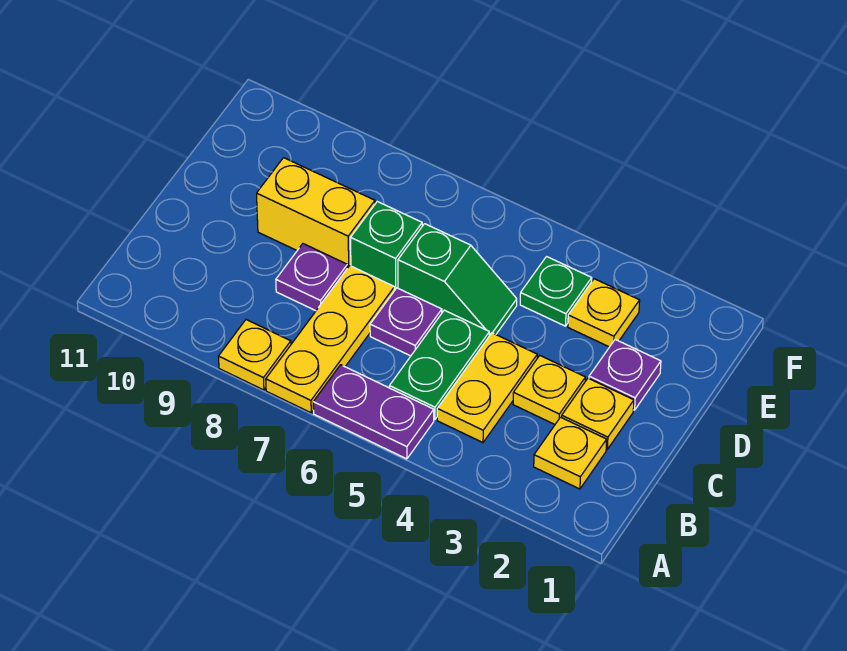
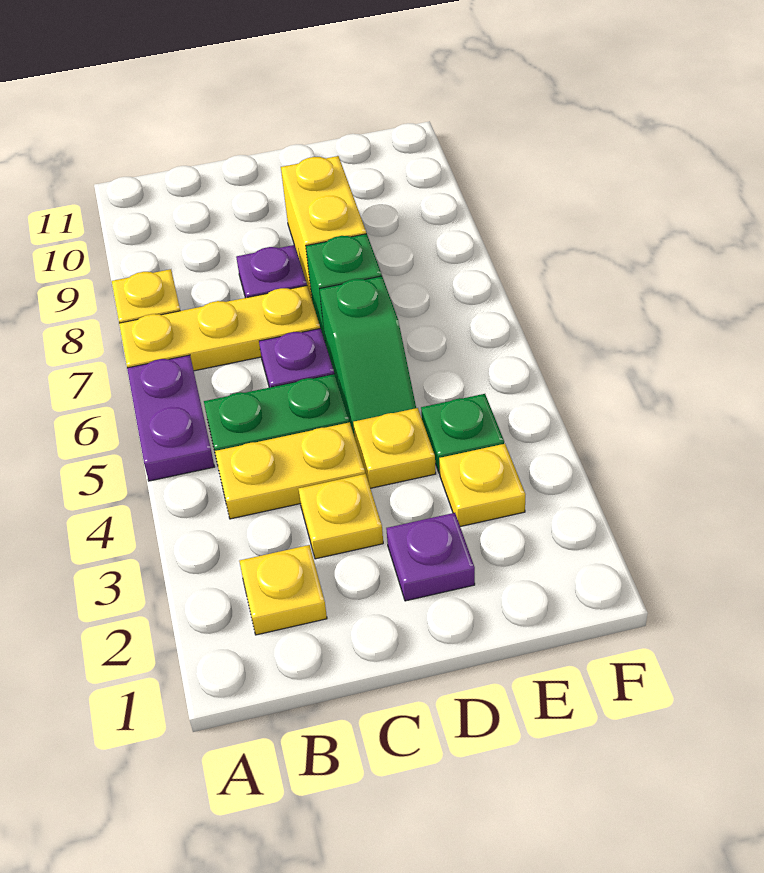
yellow plate C2 level 1 -> yellow plate D4 level 1

